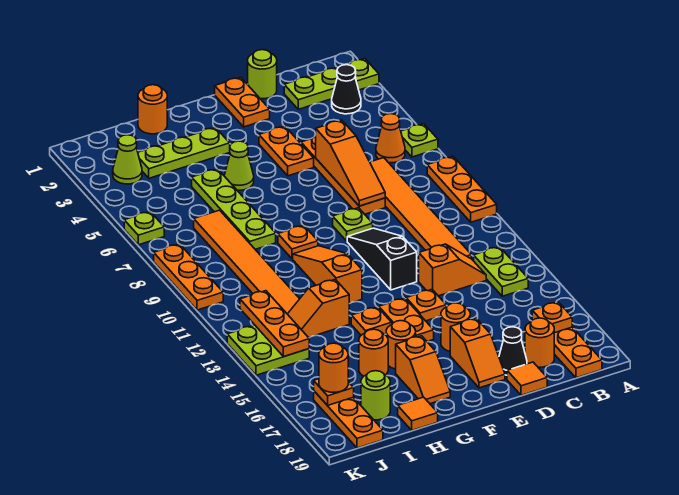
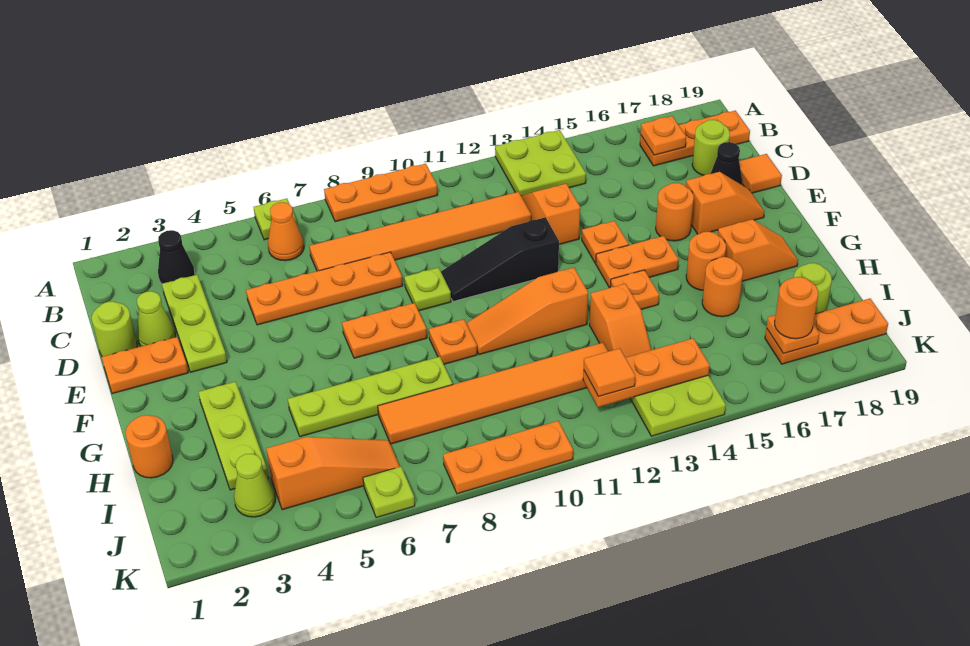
lime plate A2:C2 level 1 -> lime plate C3:E3 level 1
lime plate B13:B14 level 1 -> lime plate A13:B14 level 1
orange round brick C18 level 1 -> lime round brick C18 level 1
orange slope D6:D8 level 2 top 6 -> orange slope J4:J6 level 1 top 4
orange plate E4:E5 level 1 -> orange plate F7:F8 level 1
lime cone G5 level 1 -> lime cone D2 level 1
orange tile H19 level 1 -> orange tile J12 level 3

